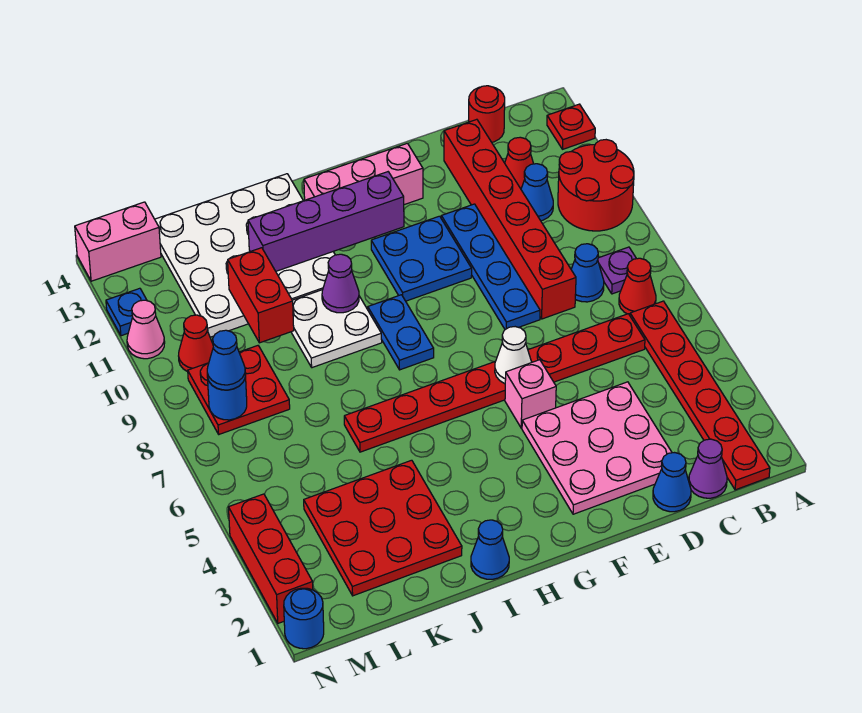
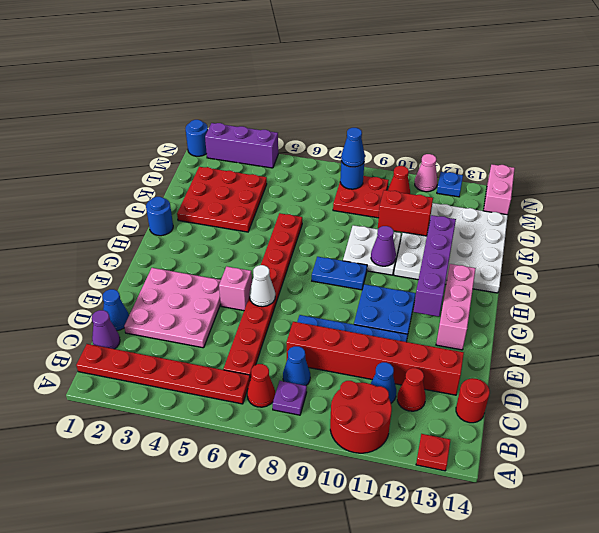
blue cone I1 level 1 -> blue round brick I1 level 1
red brick N2:N4 level 1 -> purple brick N2:N4 level 1

